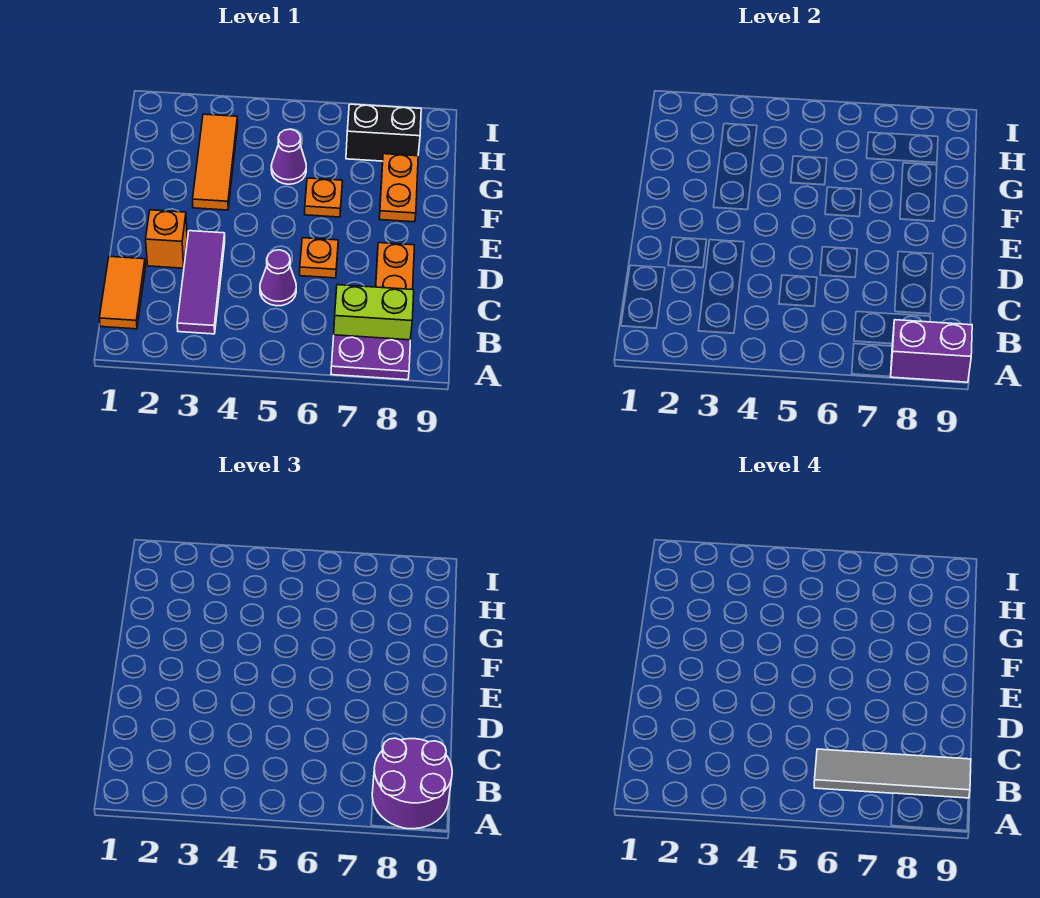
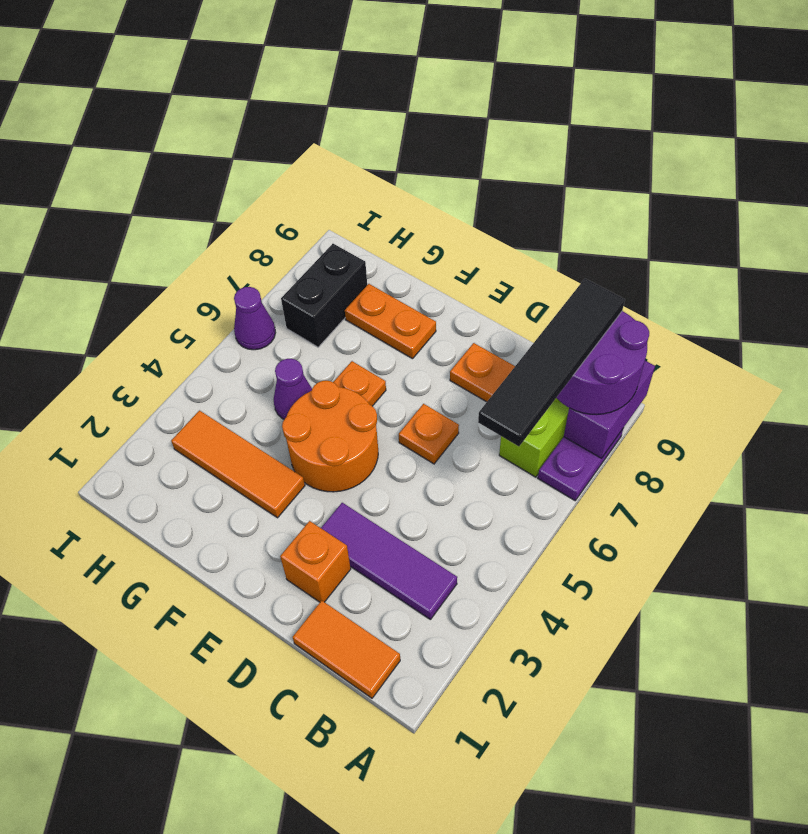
grey tile B6:B9 level 4 -> black tile B6:B9 level 4
purple cone C5 level 1 -> purple cone I6 level 1
none -> orange round brick E4:F5 level 1

